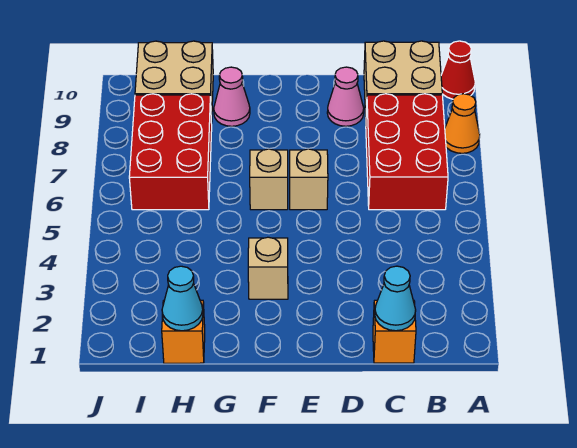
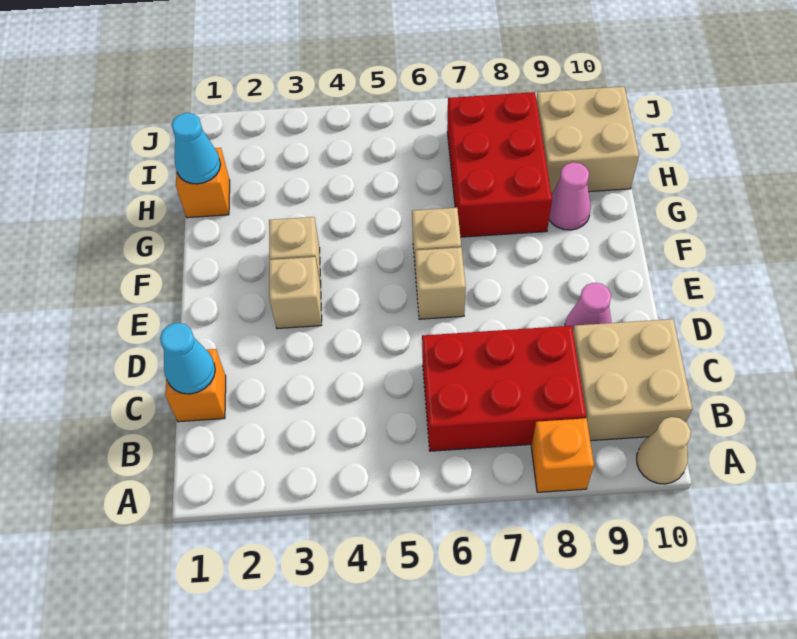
orange cone A8 level 1 -> orange brick A8 level 1
red cone A10 level 1 -> tan cone A10 level 1
none -> tan brick E3 level 1
red brick H6:I8 level 1 -> red brick G7:I8 level 1

